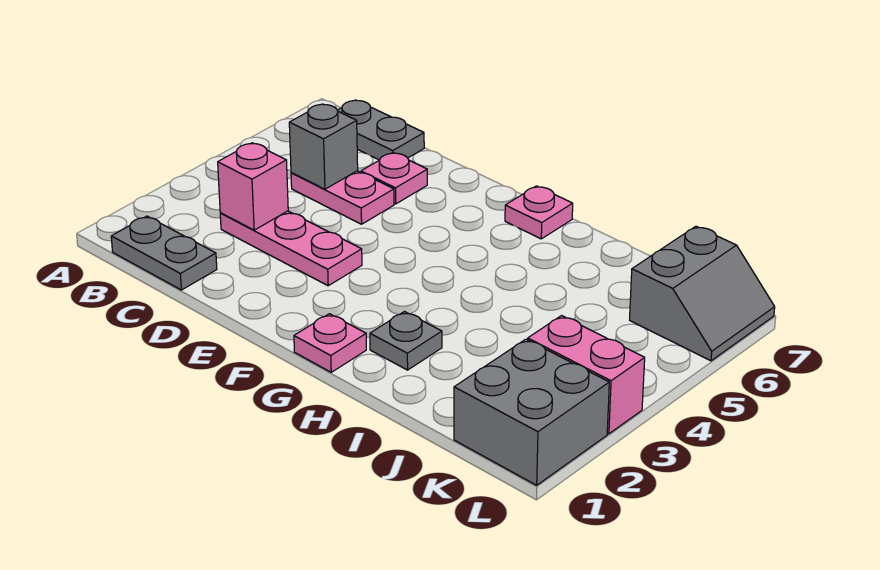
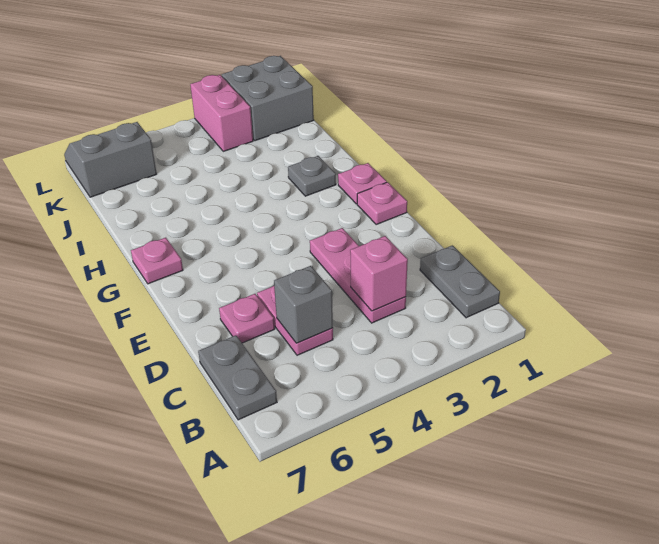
none -> pink plate F1 level 1

